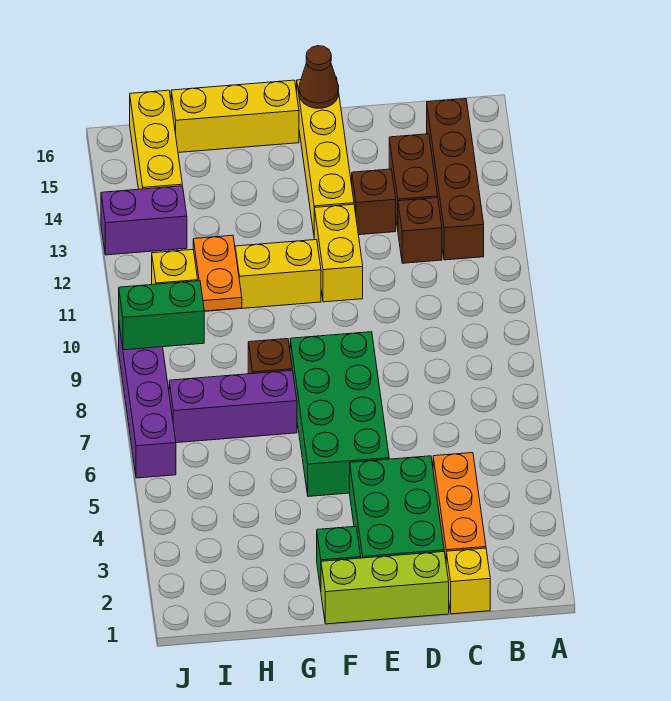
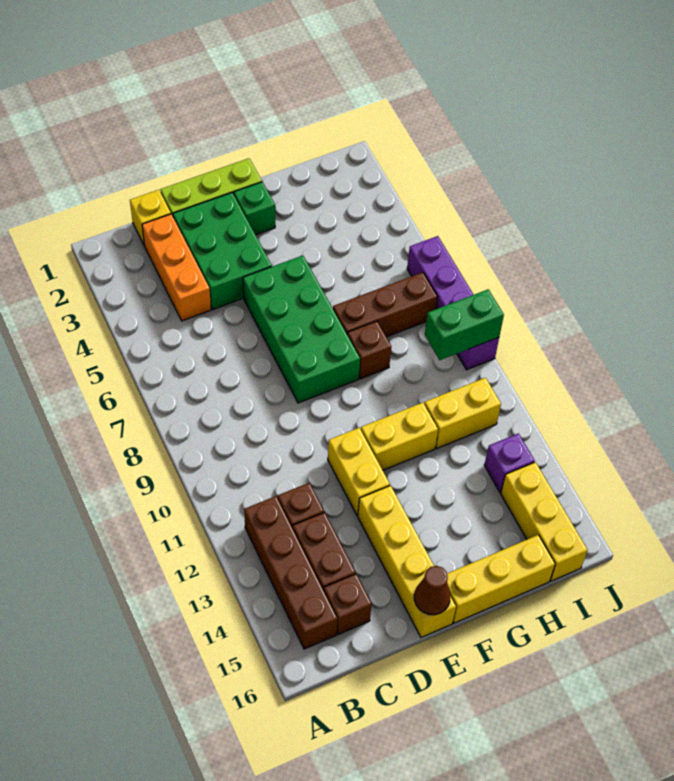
brown brick D13 level 1 -> brown brick C15 level 1
purple brick G7:I7 level 1 -> brown brick G7:I7 level 1
orange plate H10:H11 level 2 -> none
purple brick I13:J13 level 1 -> purple brick I13 level 1

